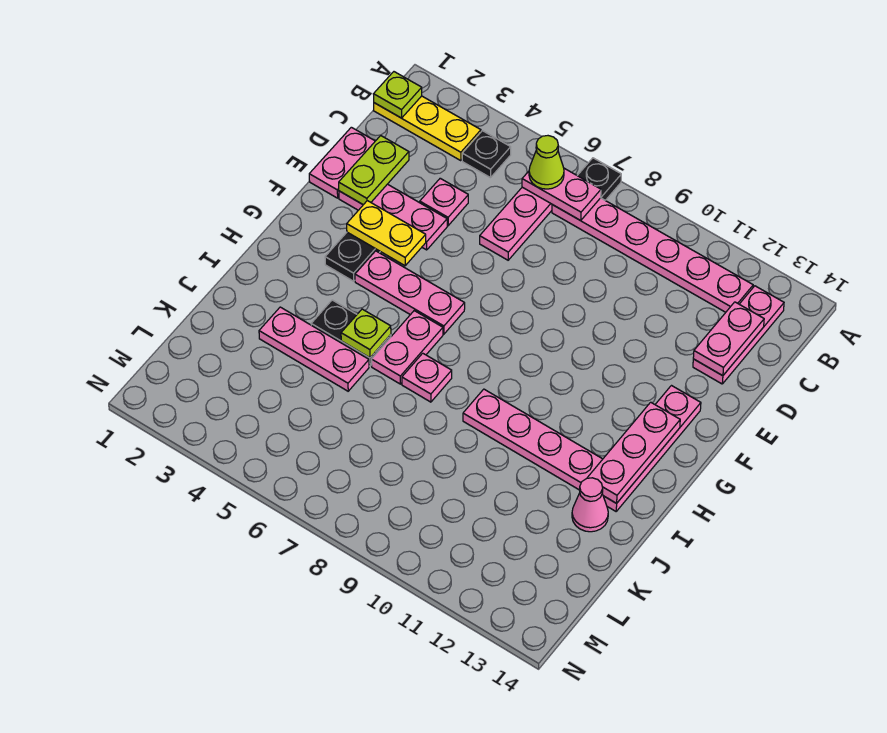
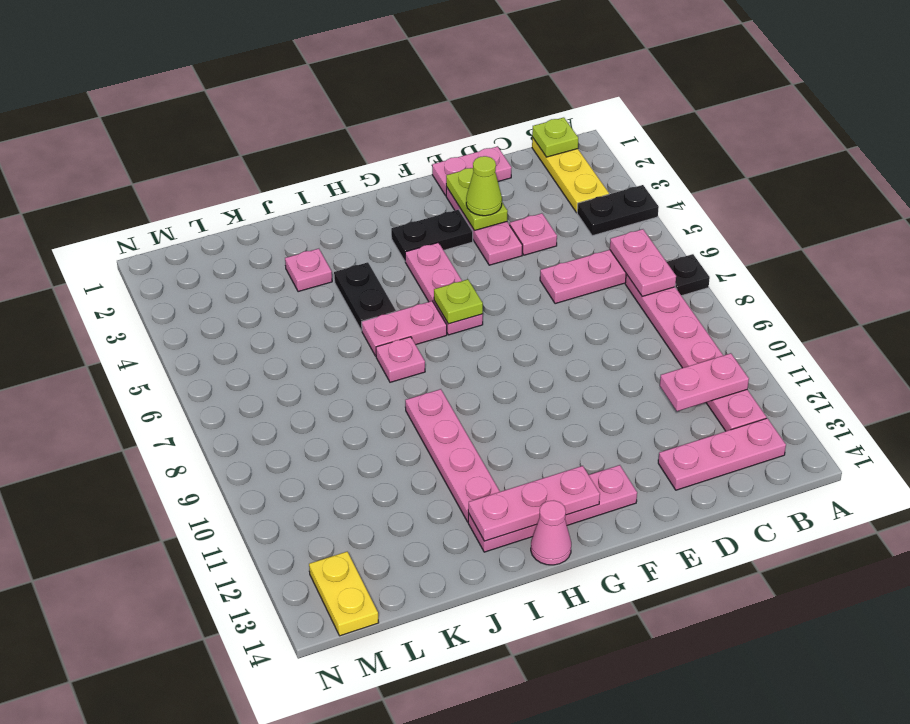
black plate B4 level 1 -> black plate A4:B4 level 1
lime cone B6 level 3 -> lime cone E3 level 3
pink plate C13:D13 level 2 -> pink plate B11:C11 level 2
lime plate D2:E2 level 2 -> lime plate E2:E3 level 2
yellow plate F3:F4 level 2 -> yellow plate M13:M14 level 1
lime plate I5 level 2 -> lime plate G6 level 2
pink plate J3:J5 level 1 -> pink plate J3 level 1
pink cone J13 level 1 -> pink cone H14 level 1

